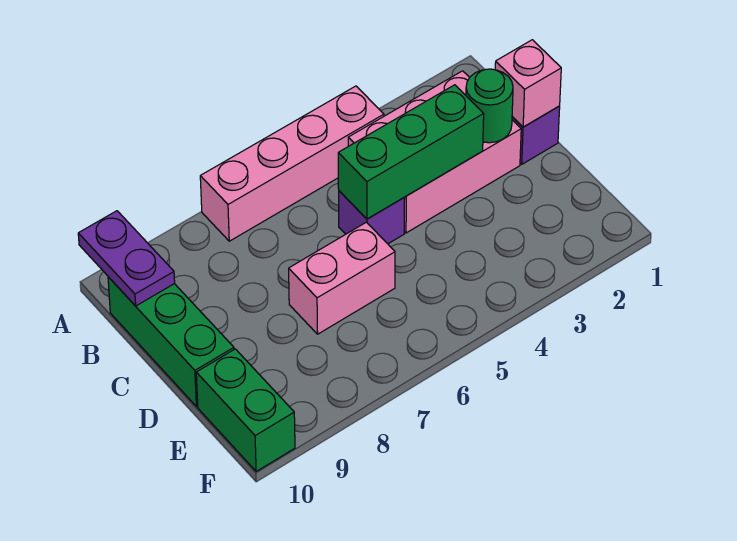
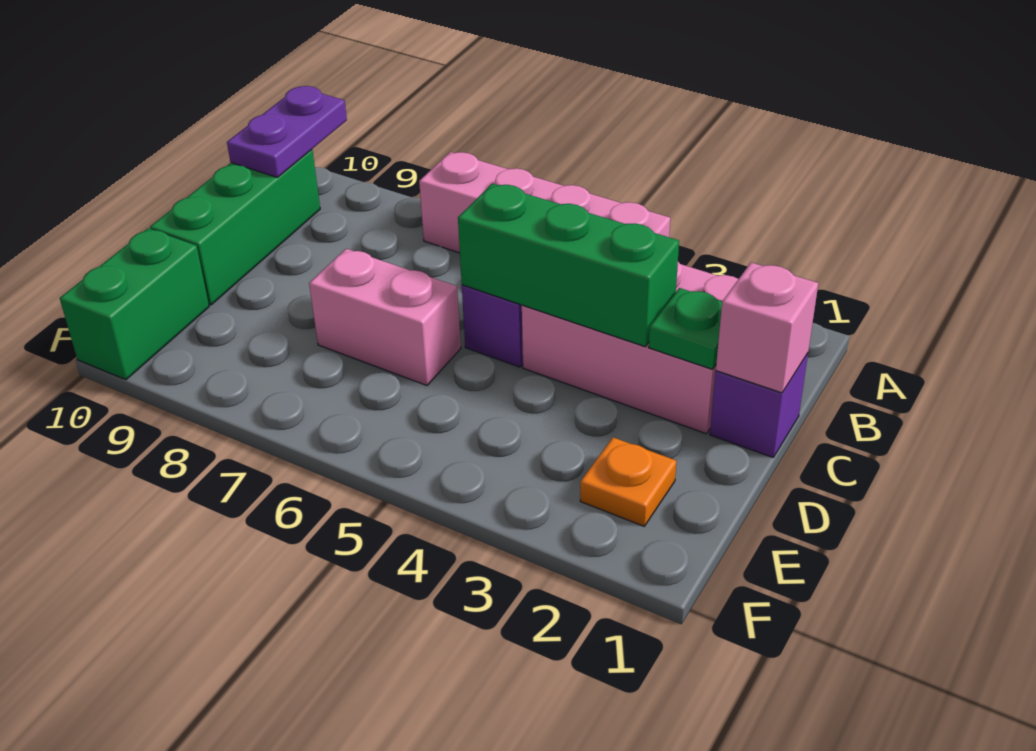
green round brick C2 level 2 -> green plate C2 level 2
none -> orange plate E2 level 1

